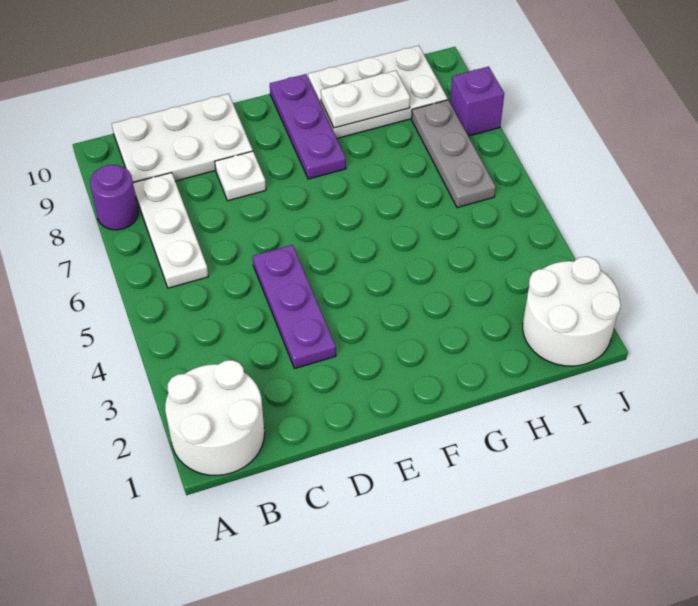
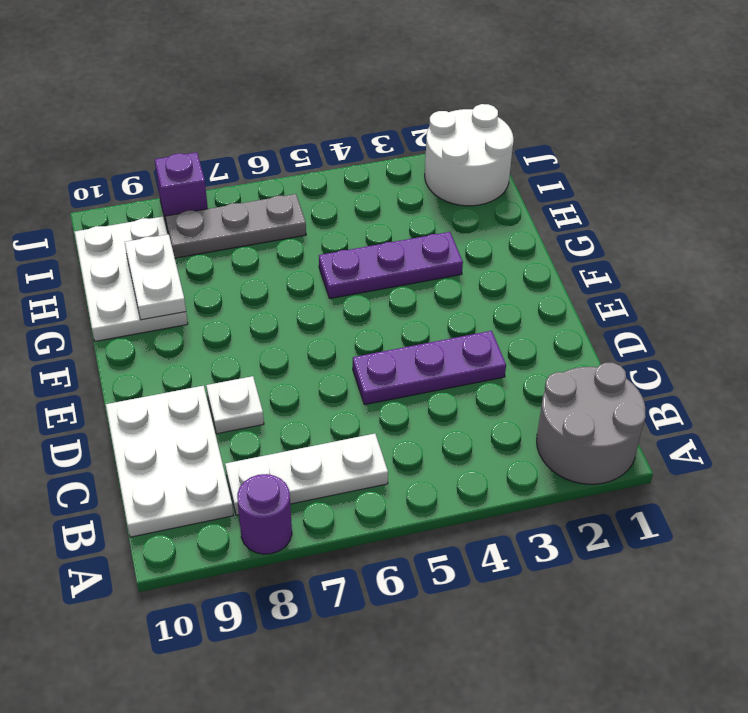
white round brick A1:B2 level 1 -> grey round brick A1:B2 level 1
purple plate F8:F10 level 1 -> purple plate G3:G5 level 1

